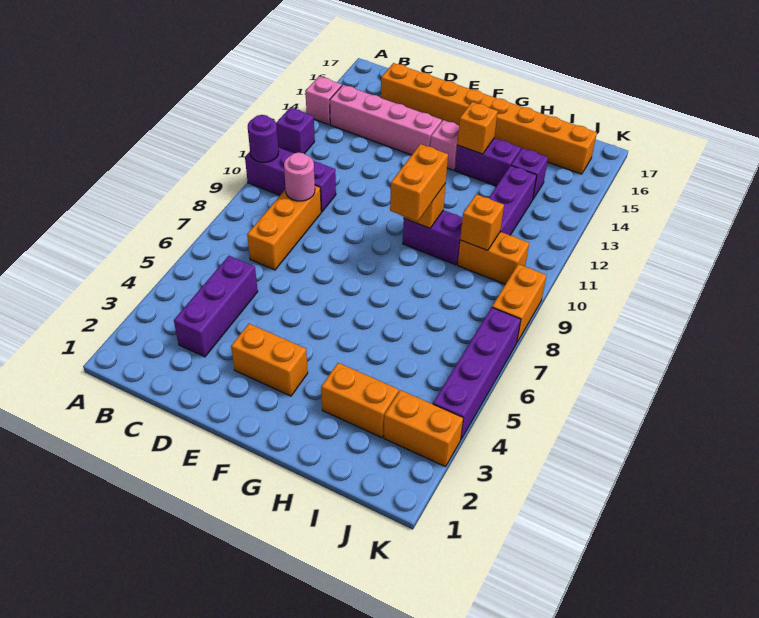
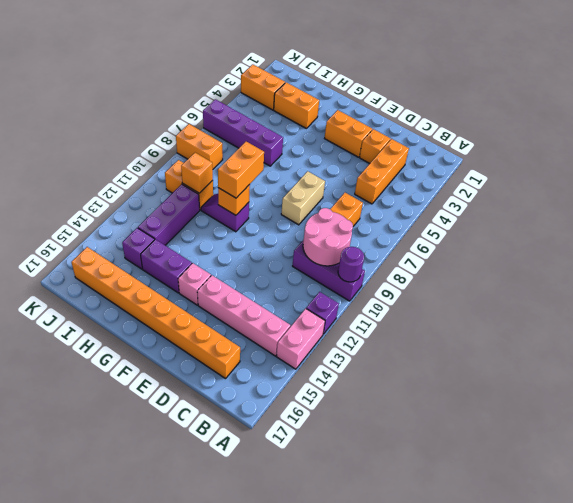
pink brick A14 level 1 -> pink brick A13:A14 level 1
purple brick C3:C5 level 1 -> orange brick C3:C5 level 1
pink round brick C9 level 2 -> pink round brick B9:C10 level 2
none -> tan brick E7:E8 level 1
purple brick G10:H10 level 1 -> purple slope G10:H10 level 1 top G
orange brick G14 level 2 -> orange brick D3 level 1
purple brick K4:K7 level 1 -> purple brick H6:K6 level 1
orange brick K8:K9 level 1 -> orange brick J8:K8 level 1

